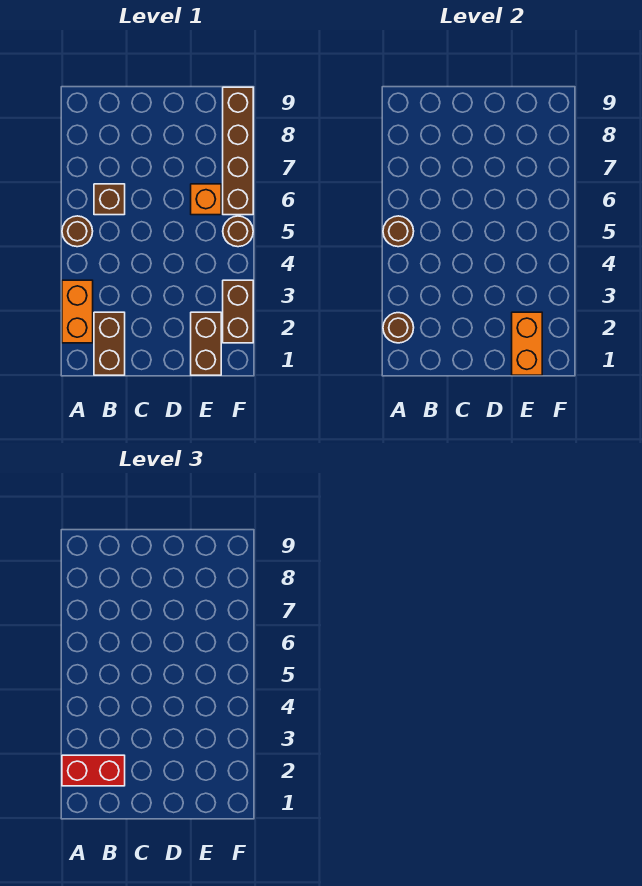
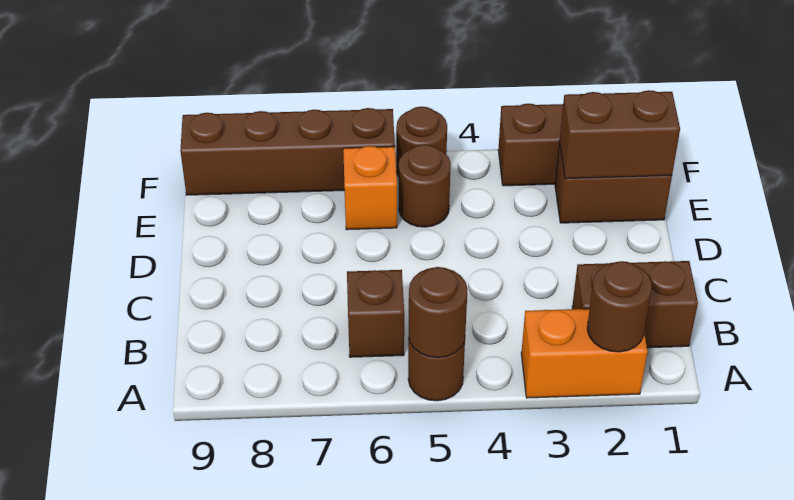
red brick A2:B2 level 3 -> none
orange brick E1:E2 level 2 -> brown brick E1:E2 level 2
none -> brown round brick E5 level 1

